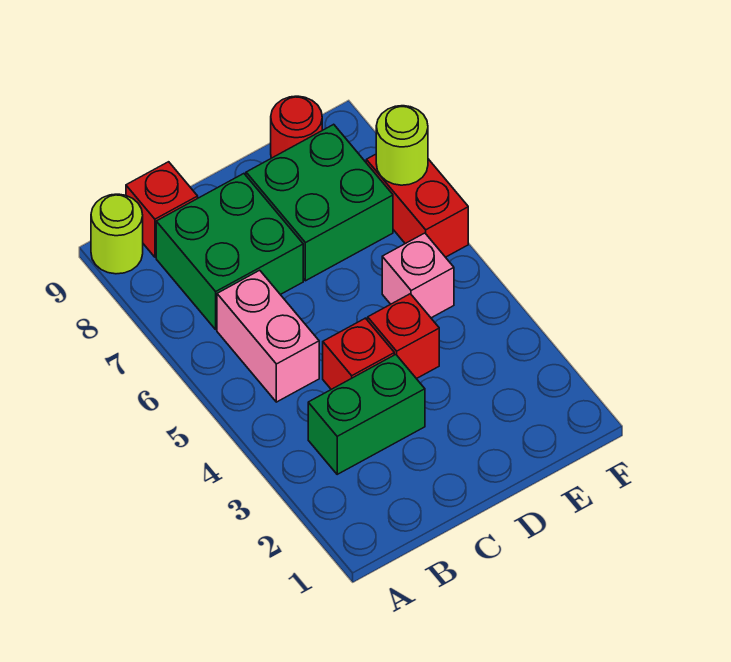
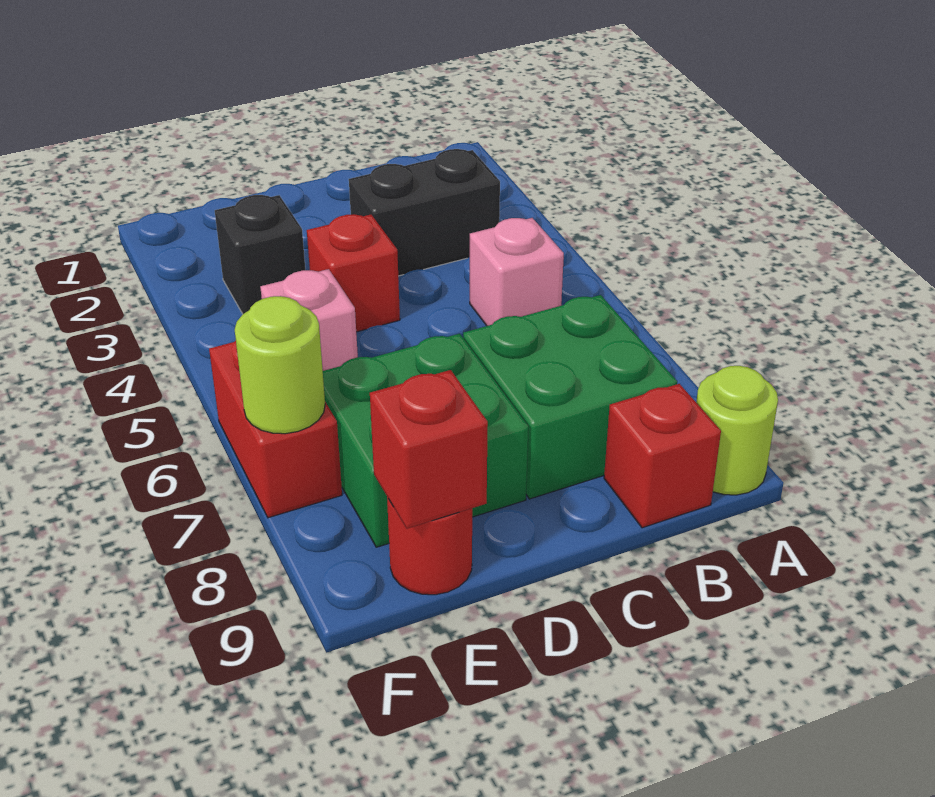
green brick B3:C3 level 1 -> black brick B3:C3 level 1
pink brick B5:B6 level 1 -> pink brick B5 level 1
red brick C4 level 1 -> red brick E9 level 2
none -> black brick E3 level 1

